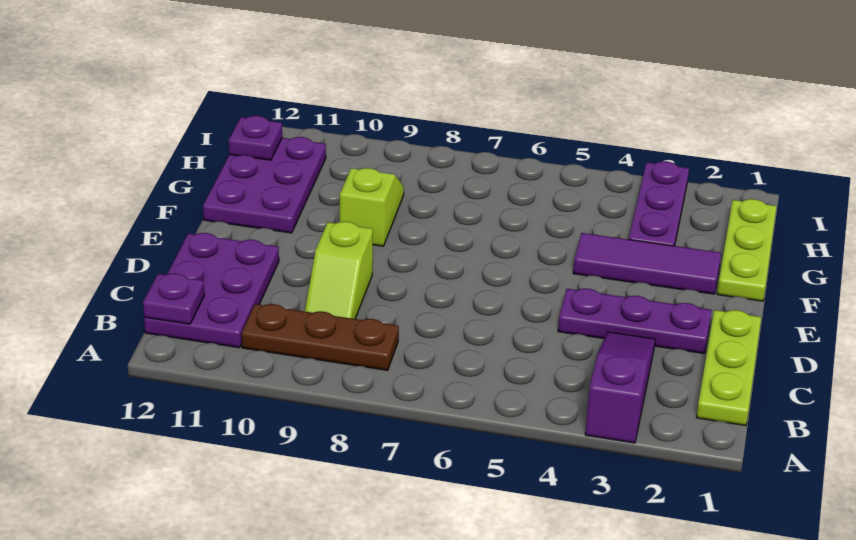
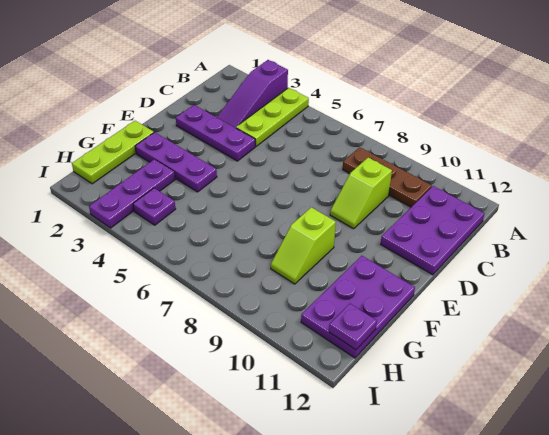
lime plate B1:D1 level 1 -> lime plate A4:C4 level 1
purple plate B12 level 2 -> purple plate H4 level 1
lime slope C9:D9 level 1 top D -> lime slope C9:D9 level 1 top C
purple tile F2:F4 level 1 -> purple plate F2:F4 level 1

